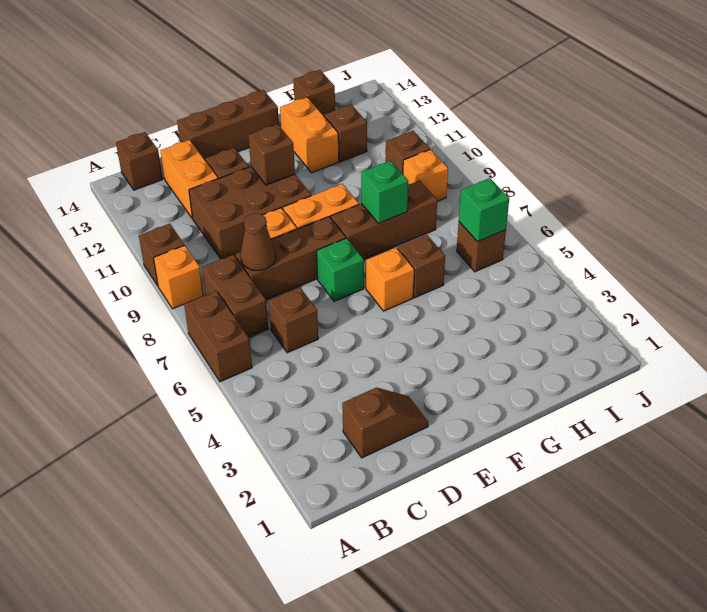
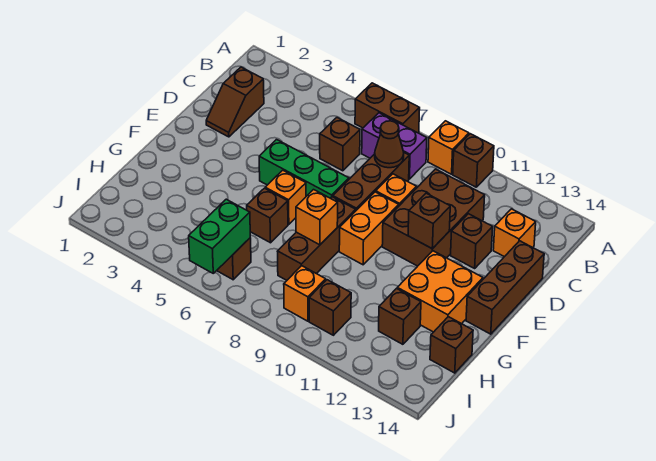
brown brick B7:B8 level 1 -> purple brick B7:B8 level 1
brown brick B14 level 1 -> none
orange brick C12:C13 level 1 -> orange brick C13 level 1
green brick E7 level 1 -> green brick E5:E7 level 1
green brick G8 level 2 -> orange brick G8 level 2
orange brick G12:G13 level 1 -> orange brick F12:G13 level 1
green brick I6 level 2 -> green brick I6:J6 level 2

